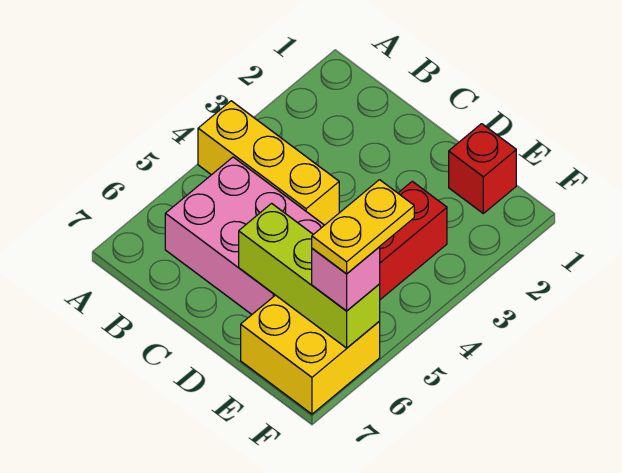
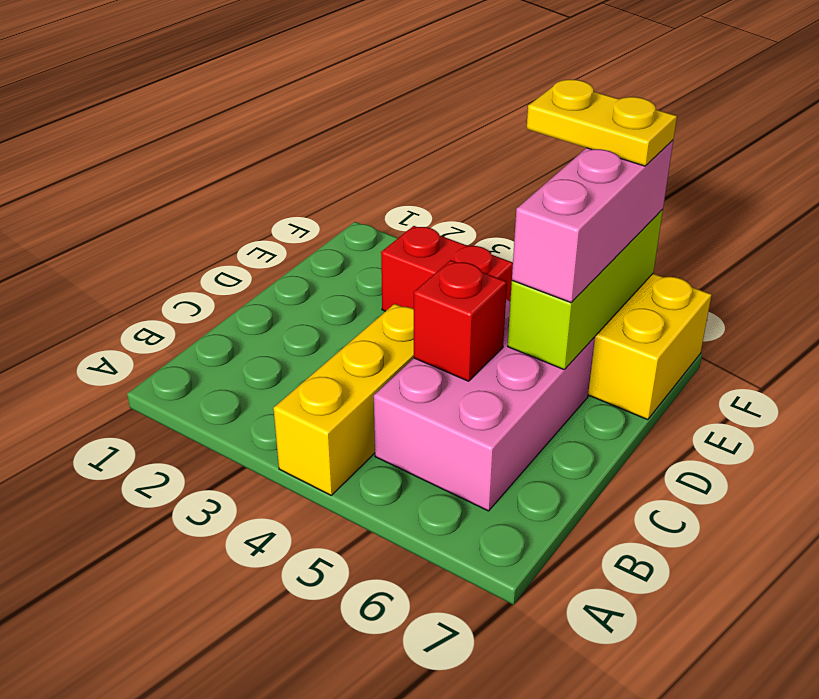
red brick E1 level 1 -> red brick C5 level 2
pink brick F6 level 3 -> pink brick D6:F6 level 3

